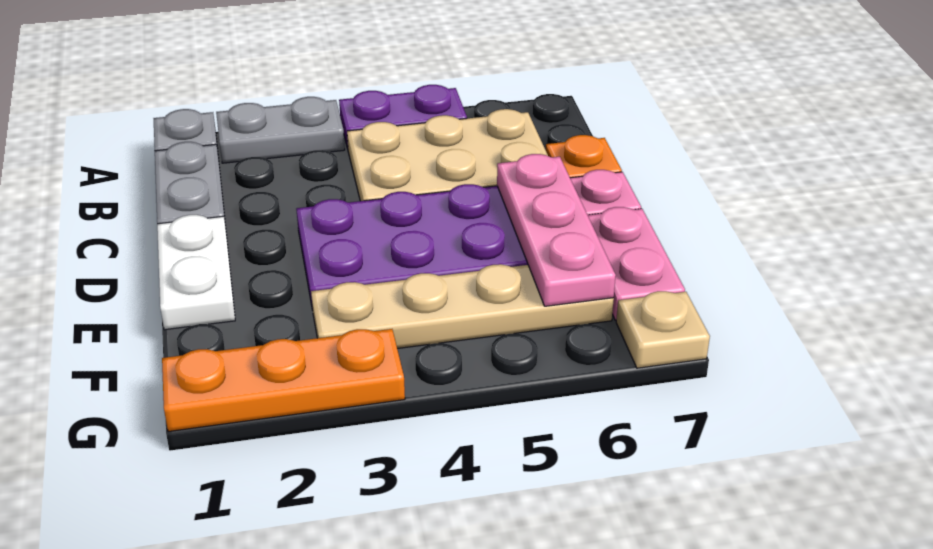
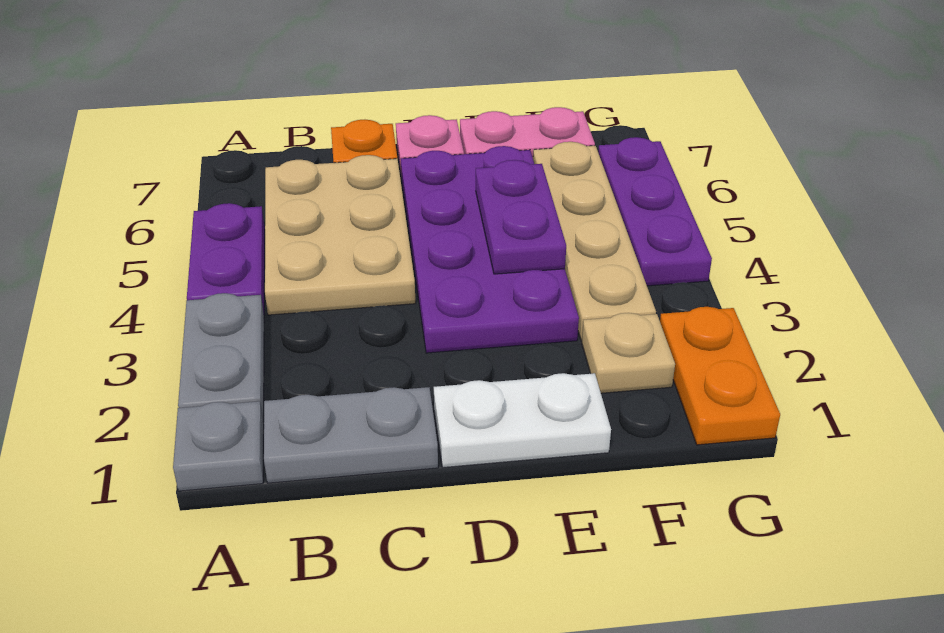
pink plate D6:F6 level 2 -> none
none -> purple plate E4:E5 level 2
orange plate G1:G3 level 1 -> orange plate G1:G2 level 1
none -> purple plate G4:G6 level 1
tan plate G7 level 1 -> tan plate F2 level 1

